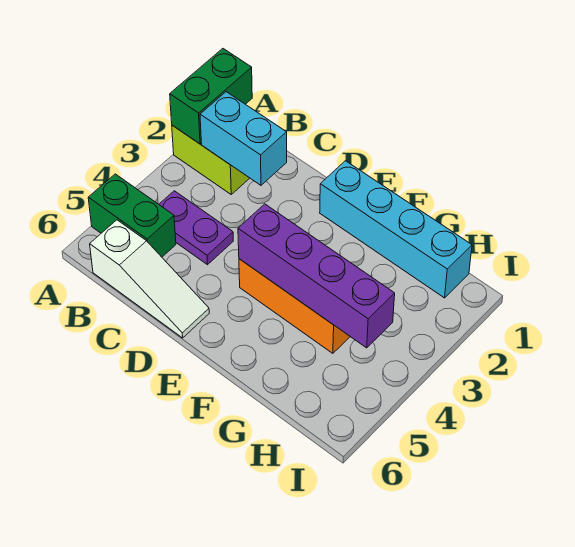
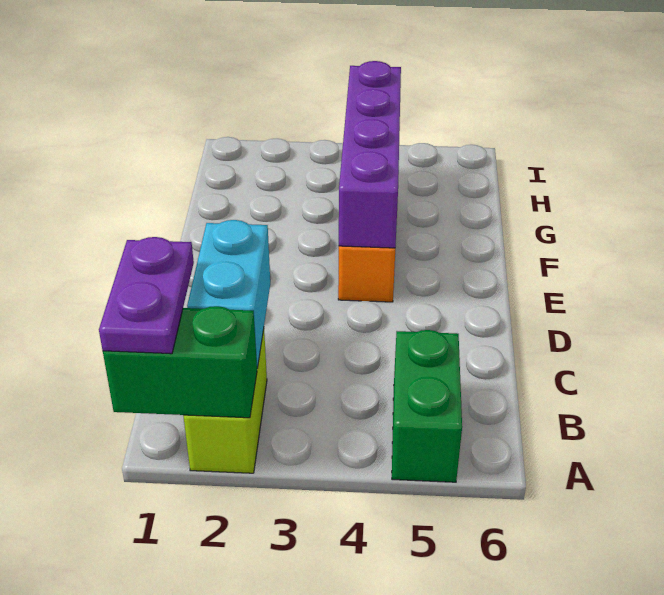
purple plate B4:C4 level 1 -> purple plate A1:B1 level 3
white slope B6:D6 level 1 top B -> none
cyan brick E1:H1 level 1 -> none

